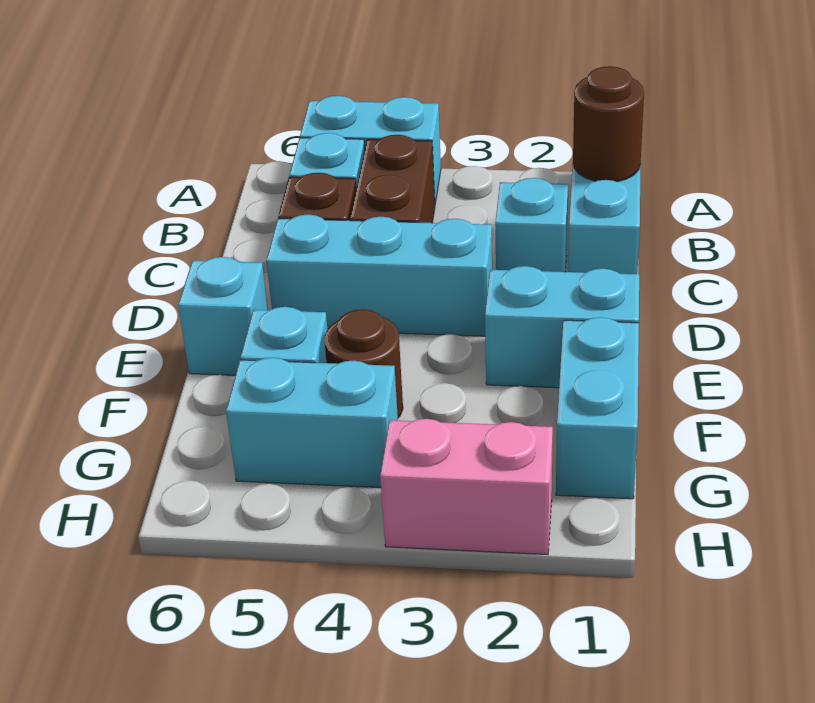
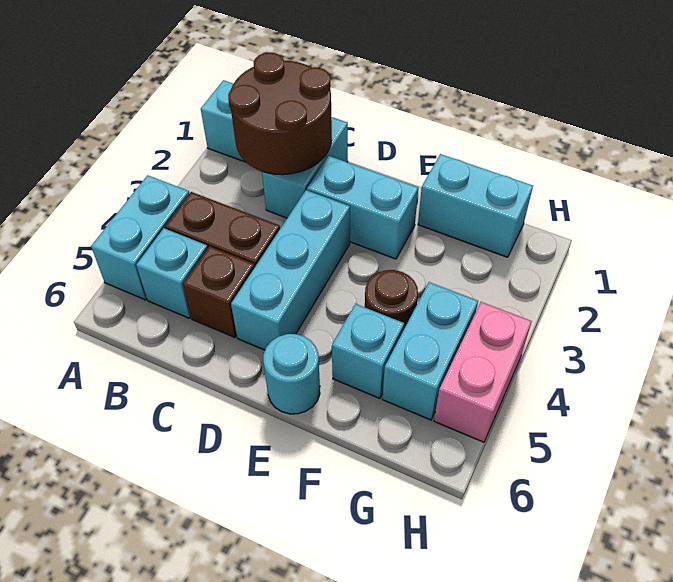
brown round brick B1 level 2 -> brown round brick B1:C2 level 2
cyan brick E1:E2 level 1 -> cyan brick D2:E2 level 1
cyan brick E6 level 1 -> cyan round brick E6 level 1
pink brick H2:H3 level 1 -> pink brick H4:H5 level 1

